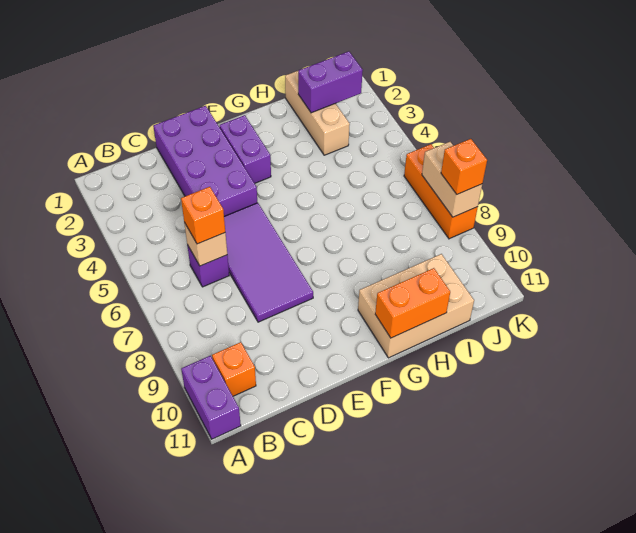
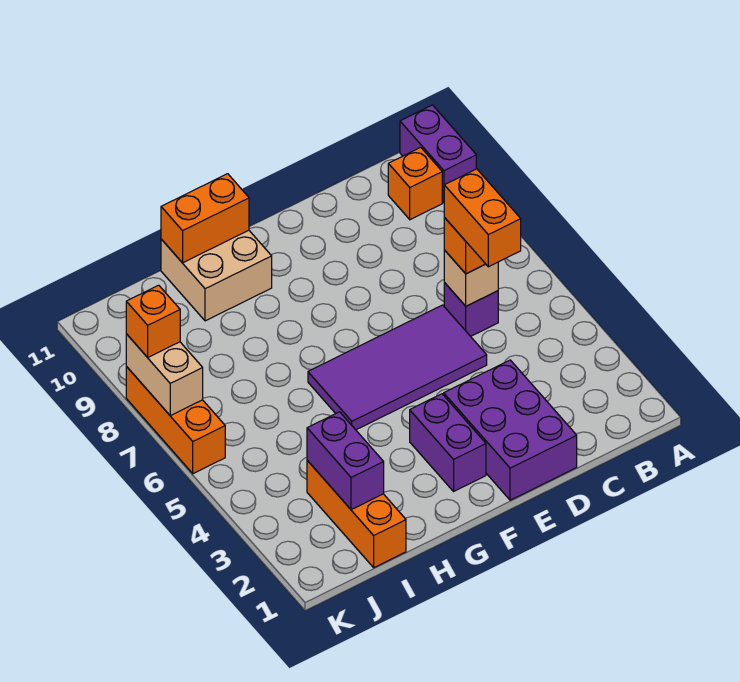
none -> orange brick C5:C6 level 4
purple brick D1:E4 level 1 -> purple brick D1:E3 level 1
purple tile D5:E8 level 1 -> purple tile D5:G6 level 1
tan brick G10:I11 level 1 -> tan brick G10:H11 level 1
tan brick I1:I3 level 1 -> orange brick I1:I3 level 1
purple brick I2:J2 level 2 -> purple brick I2:I3 level 2

